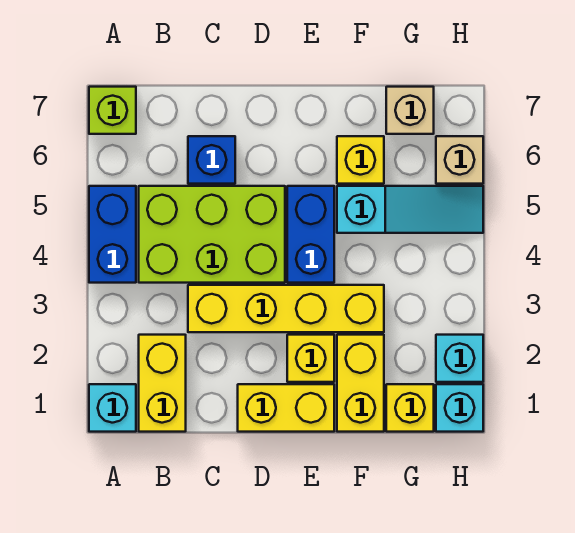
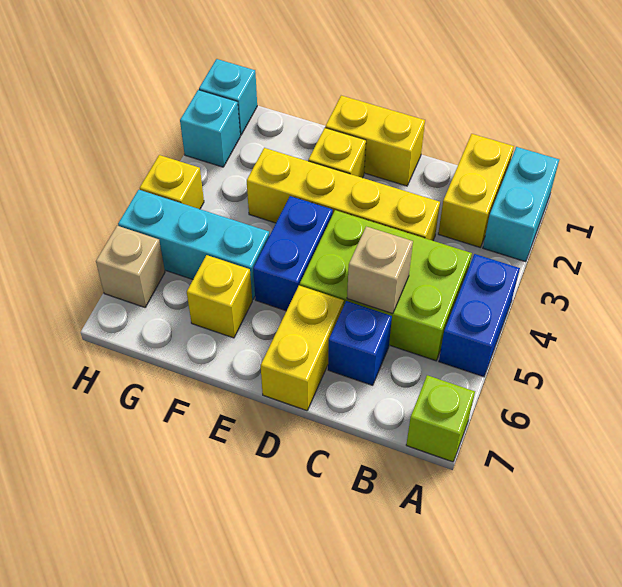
cyan brick A1 level 1 -> cyan brick A1:A2 level 1
yellow brick F1:F2 level 1 -> yellow brick D6:D7 level 1
cyan slope F5:H5 level 1 top F -> cyan brick F5:H5 level 1
yellow brick G1 level 1 -> yellow brick H4 level 1
tan brick G7 level 1 -> tan brick C5 level 2

